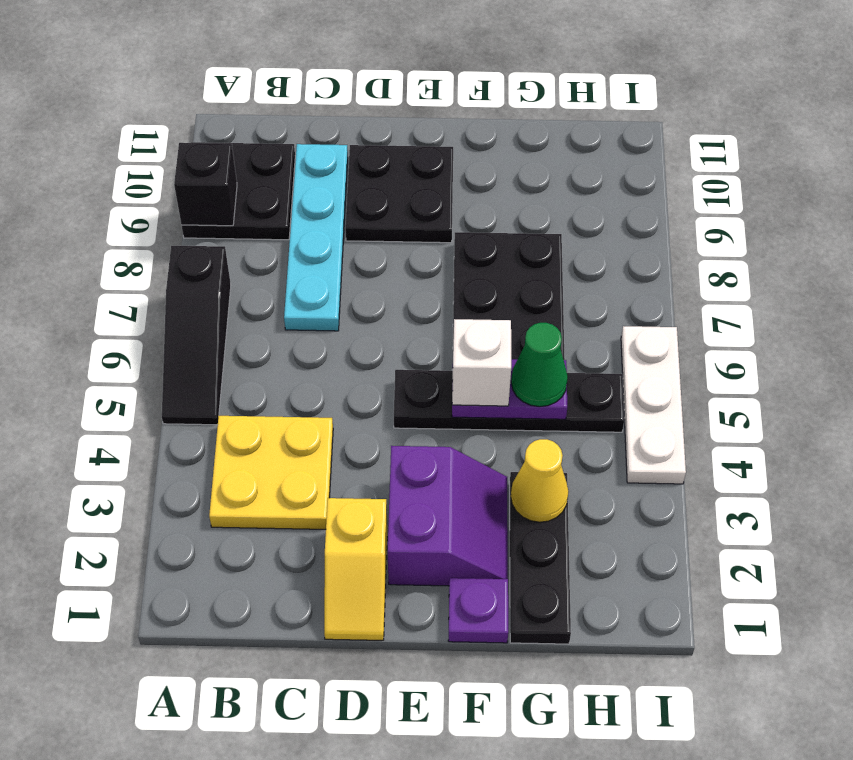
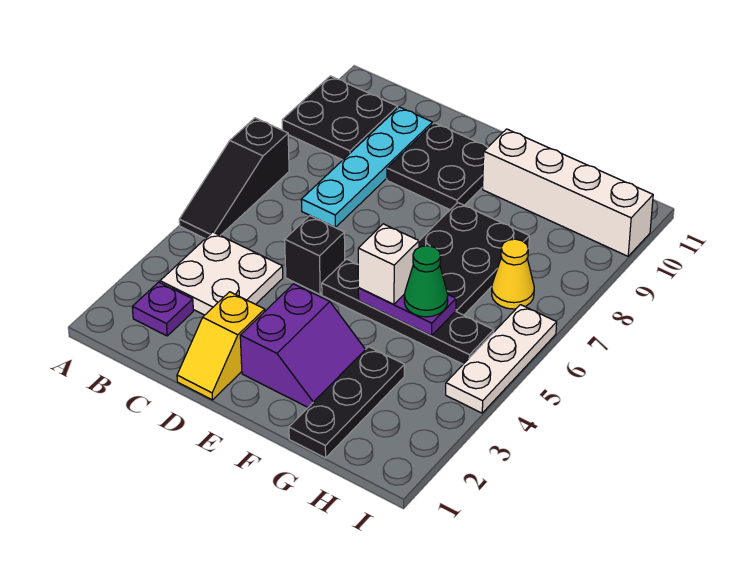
black brick A9 level 2 -> black brick D5 level 1
yellow plate B3:C4 level 1 -> white plate B3:C4 level 1
purple plate F1 level 1 -> purple plate B2 level 1
none -> white brick F10:I10 level 1
yellow cone G3 level 2 -> yellow cone H7 level 1

